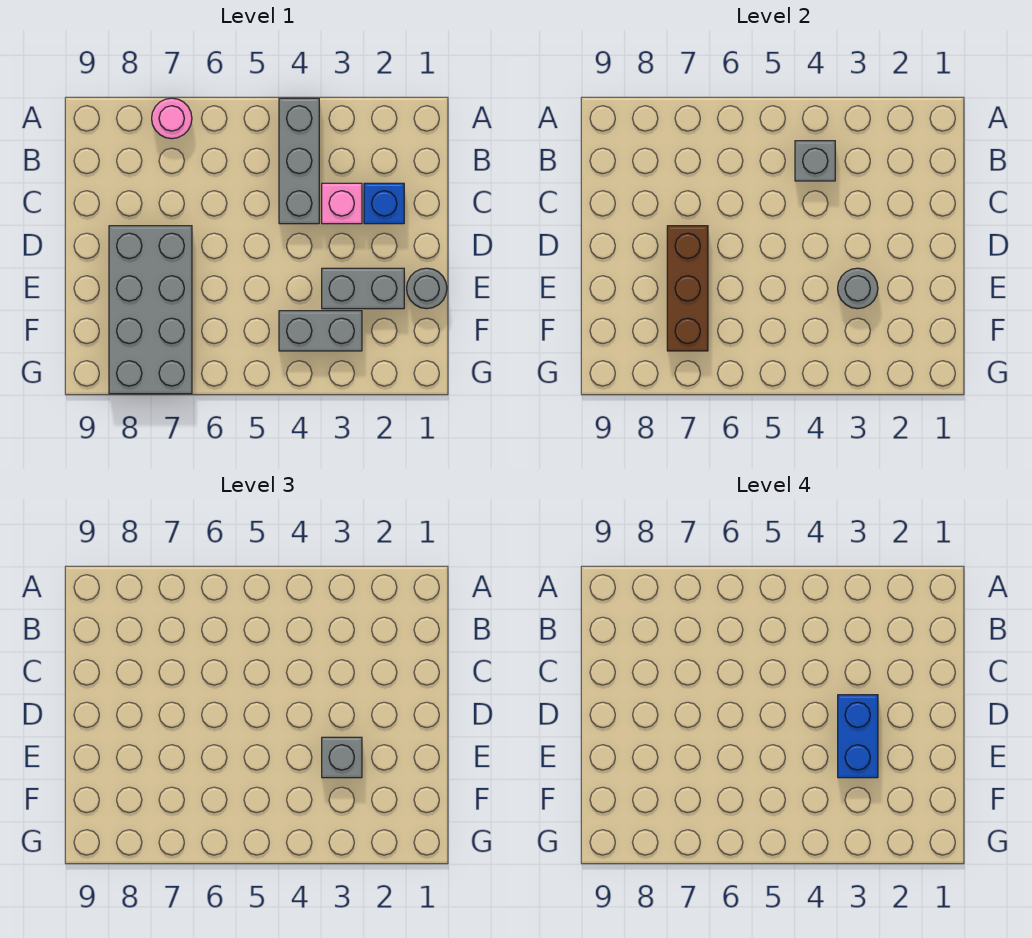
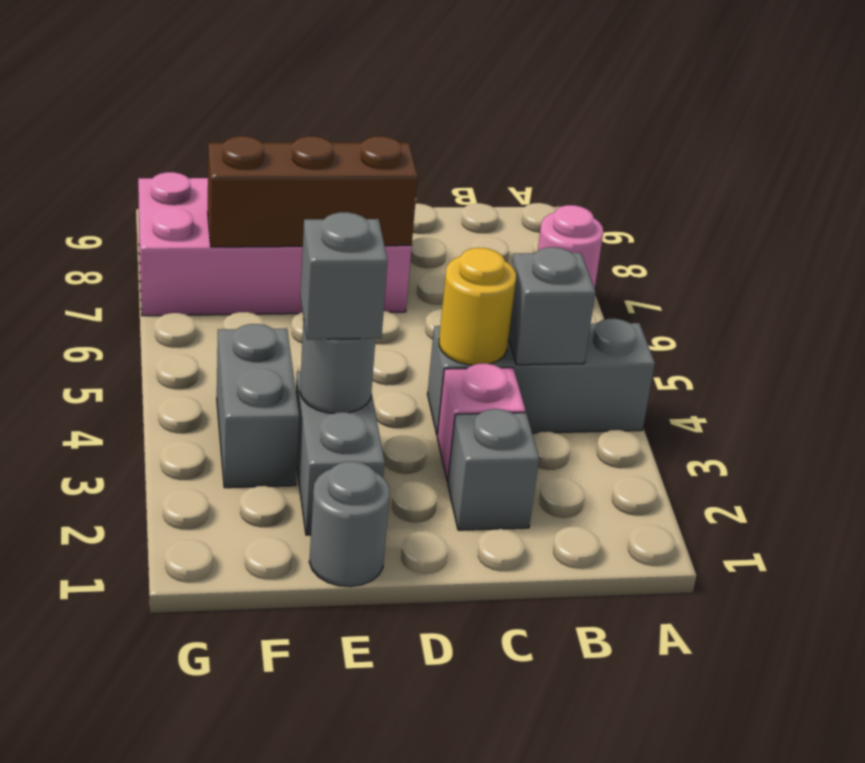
blue brick C2 level 1 -> grey brick C2 level 1
none -> yellow round brick C4 level 2
blue brick D3:E3 level 4 -> none
grey brick D7:G8 level 1 -> pink brick D7:G8 level 1

